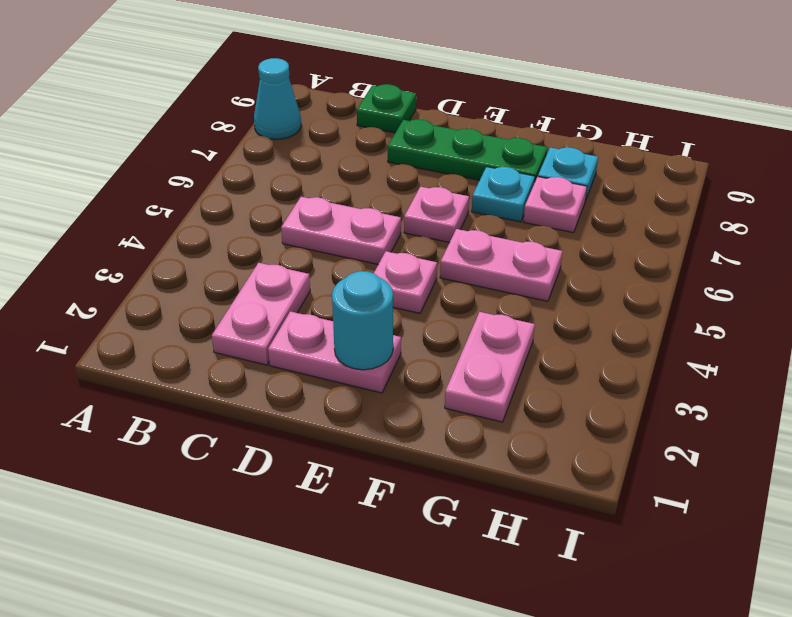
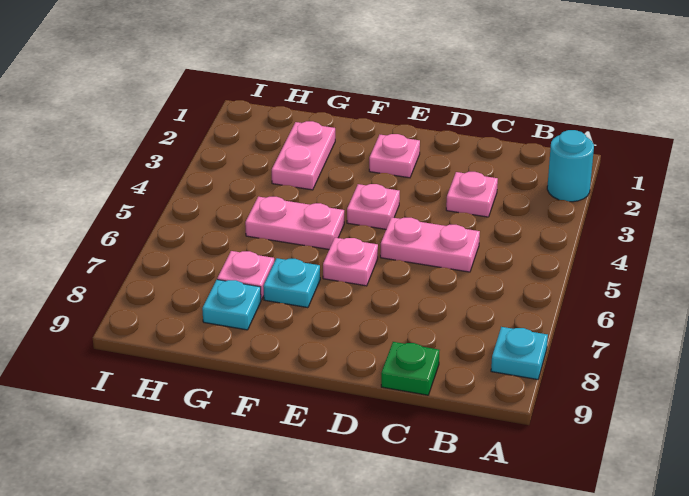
cyan cone A8 level 1 -> cyan plate A8 level 1
pink plate C2:C3 level 1 -> pink plate C3 level 1
pink plate D2:E2 level 1 -> pink plate E2 level 1
green plate D8:F8 level 1 -> none
cyan round brick E2 level 2 -> cyan round brick A2 level 1

